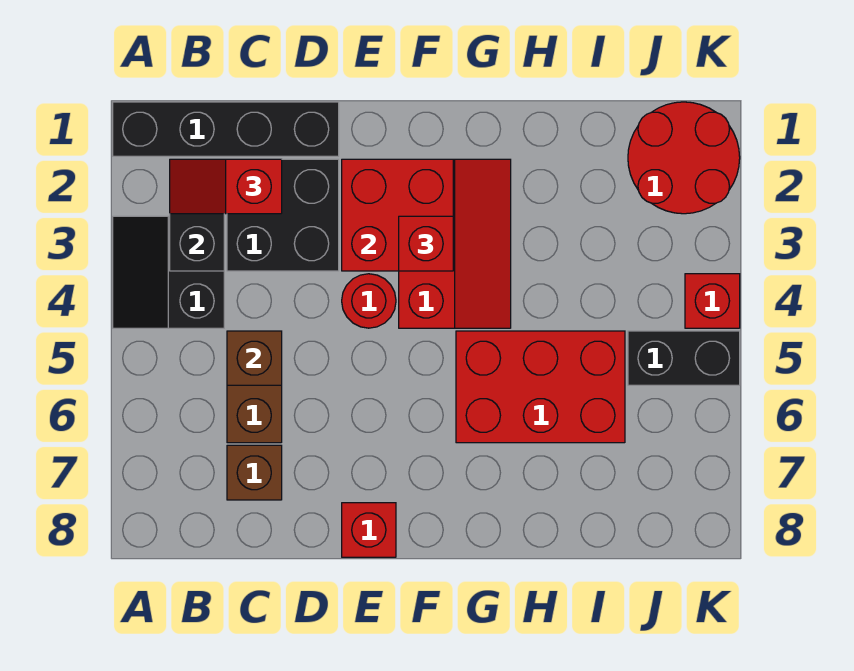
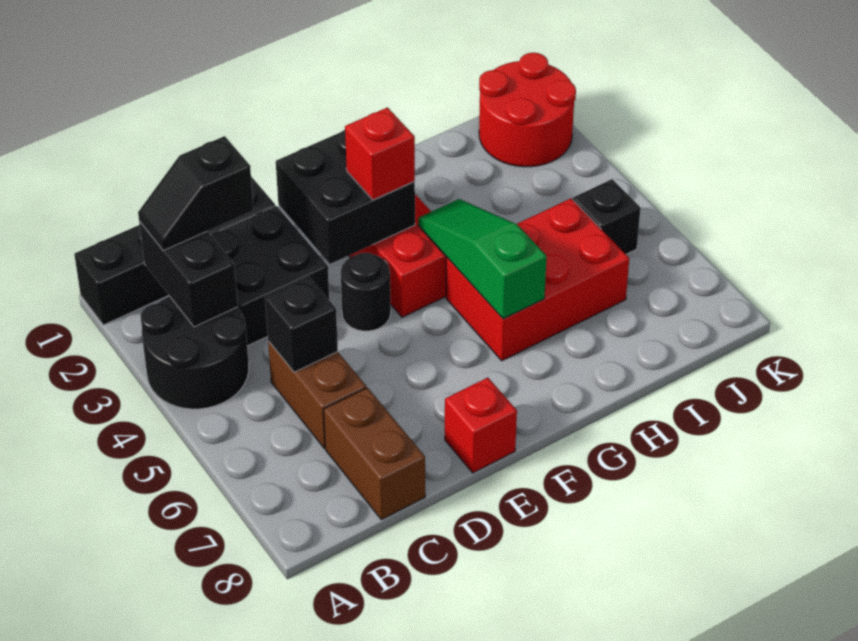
black slope A3:B4 level 1 top B -> black round brick A3:B4 level 1
red slope B2:C2 level 3 top C -> black slope B2:C2 level 3 top C
brown brick C5 level 2 -> black brick C5 level 2
brown brick C7 level 1 -> brown brick C7:C8 level 1
red brick E2:F3 level 2 -> black brick E2:F3 level 2
red round brick E4 level 1 -> black round brick E4 level 1
none -> green slope G4:G6 level 2 top 6
black brick J5:K5 level 1 -> black brick J5 level 1
red brick K4 level 1 -> none

